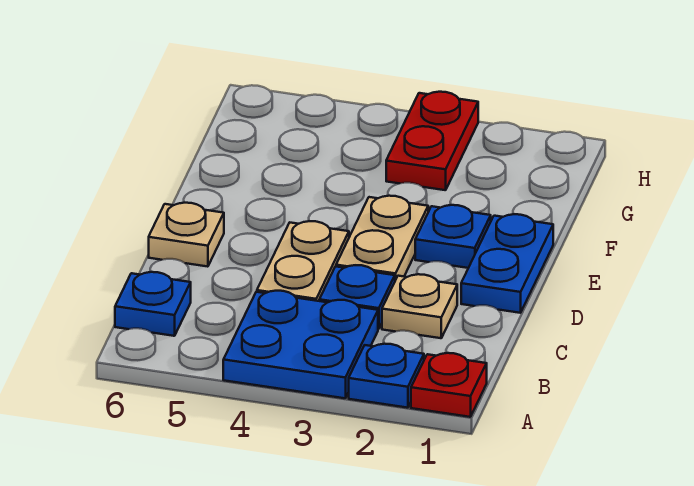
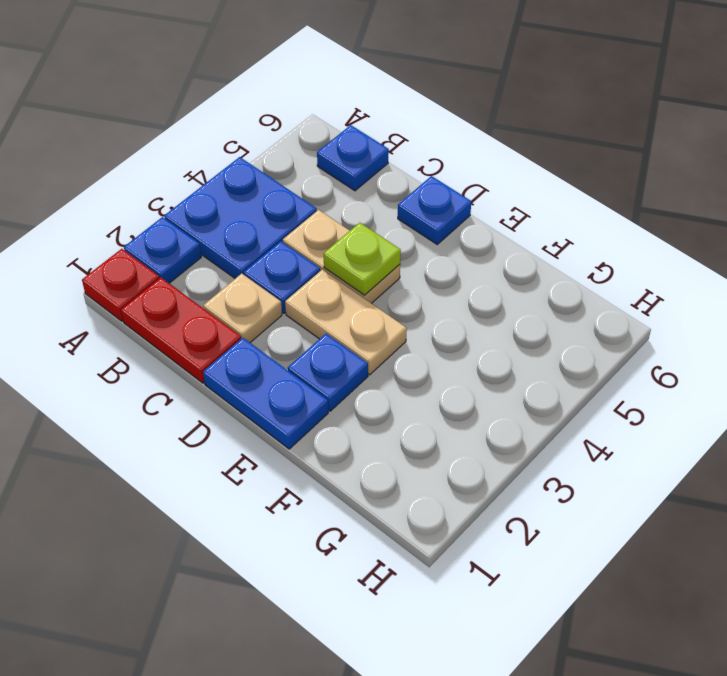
none -> lime plate D4 level 2
tan plate D6 level 1 -> blue plate D6 level 1
red plate G3:H3 level 1 -> red plate B1:C1 level 1

